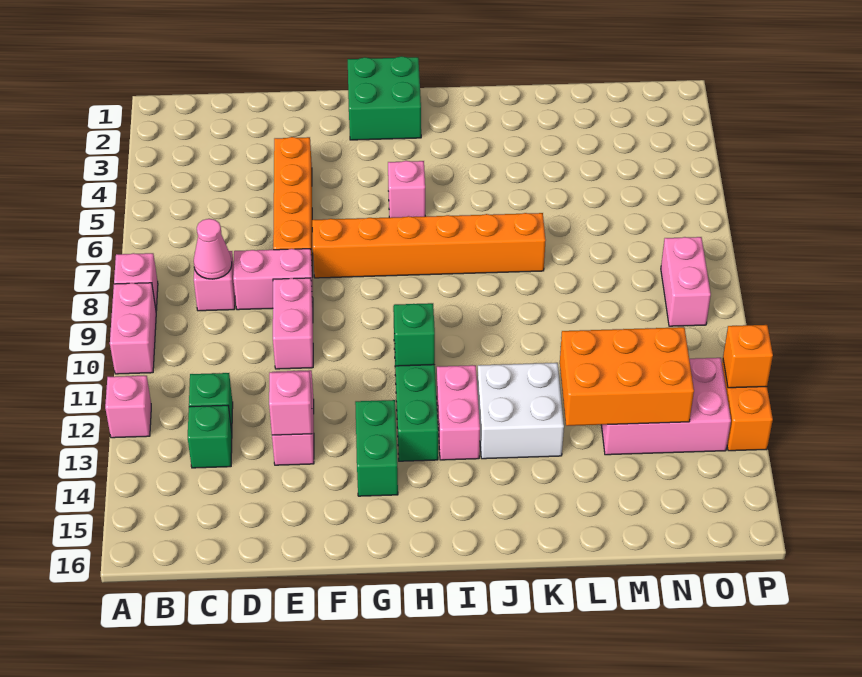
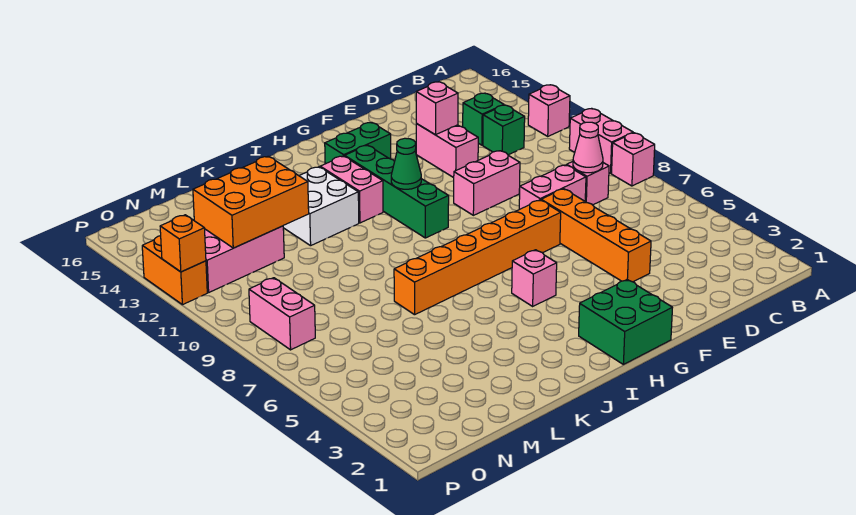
pink brick E9:E10 level 1 -> pink brick E10:F10 level 1
green brick G13:G14 level 1 -> green brick G14:H14 level 1
green brick H11 level 2 -> green cone H11 level 2

